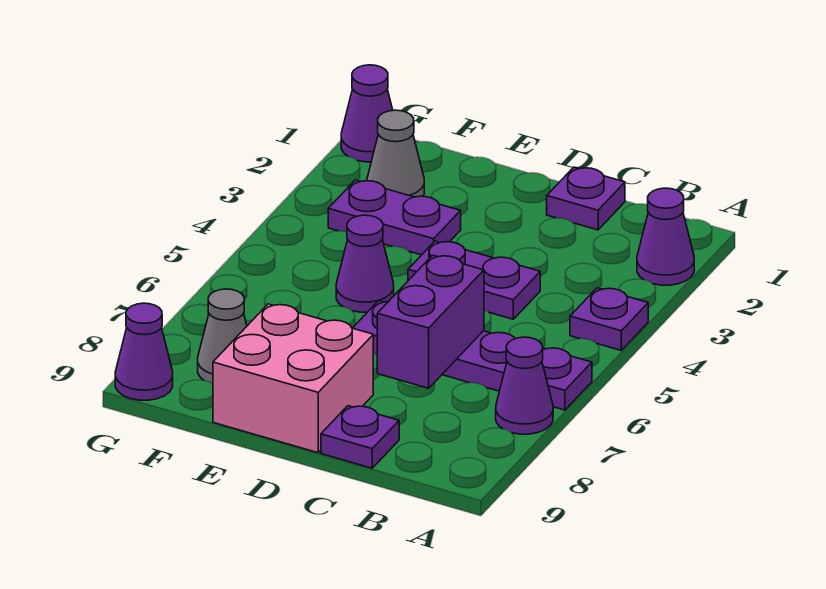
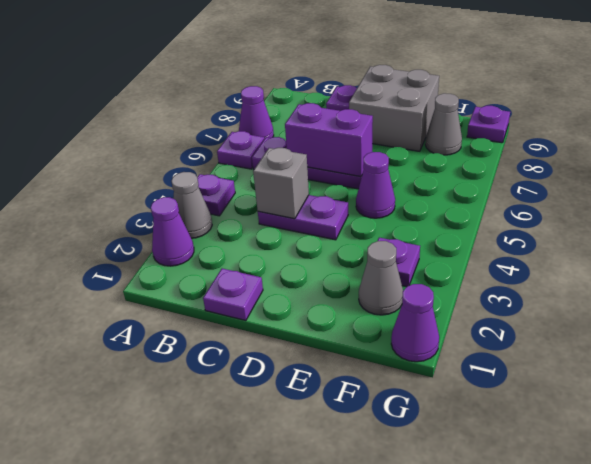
none -> grey cone A3 level 1
none -> grey brick C4 level 2
purple brick C6:C7 level 2 -> purple brick C6:D6 level 2
pink brick D8:E9 level 1 -> grey brick D8:E9 level 1
purple plate E3:F3 level 1 -> purple plate F3 level 1
purple cone G9 level 1 -> purple plate G9 level 1

